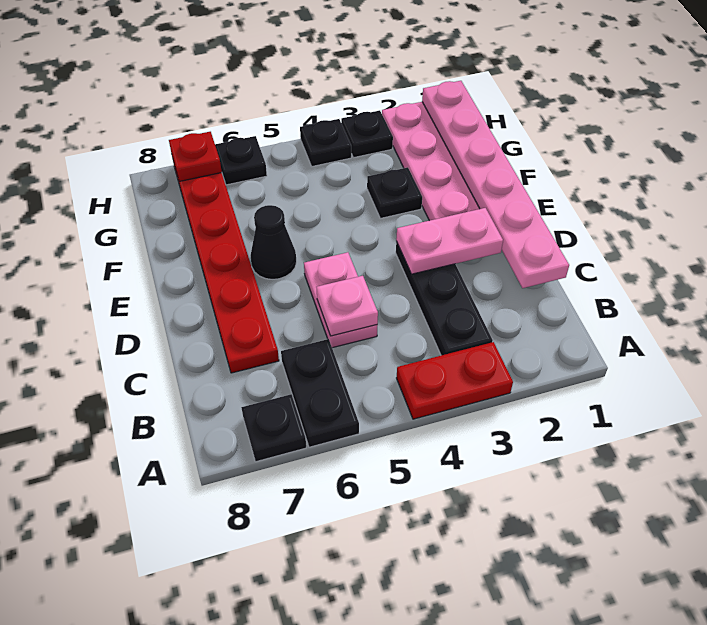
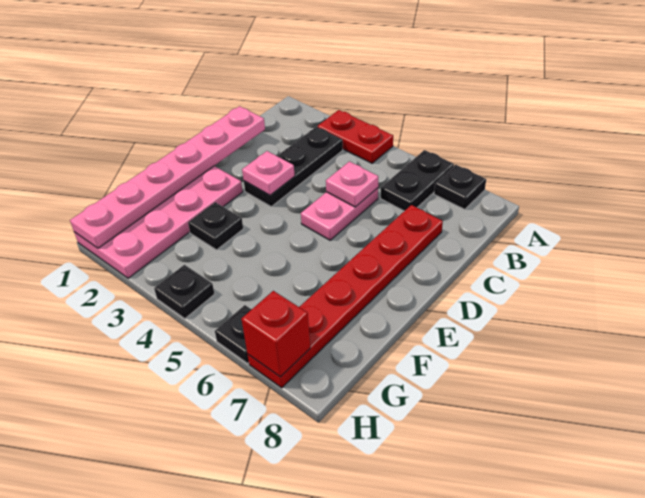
pink plate D2:D3 level 2 -> pink plate D3 level 2
black cone E6 level 1 -> none
black plate H3 level 1 -> none
red plate H7 level 2 -> red brick H7 level 2

